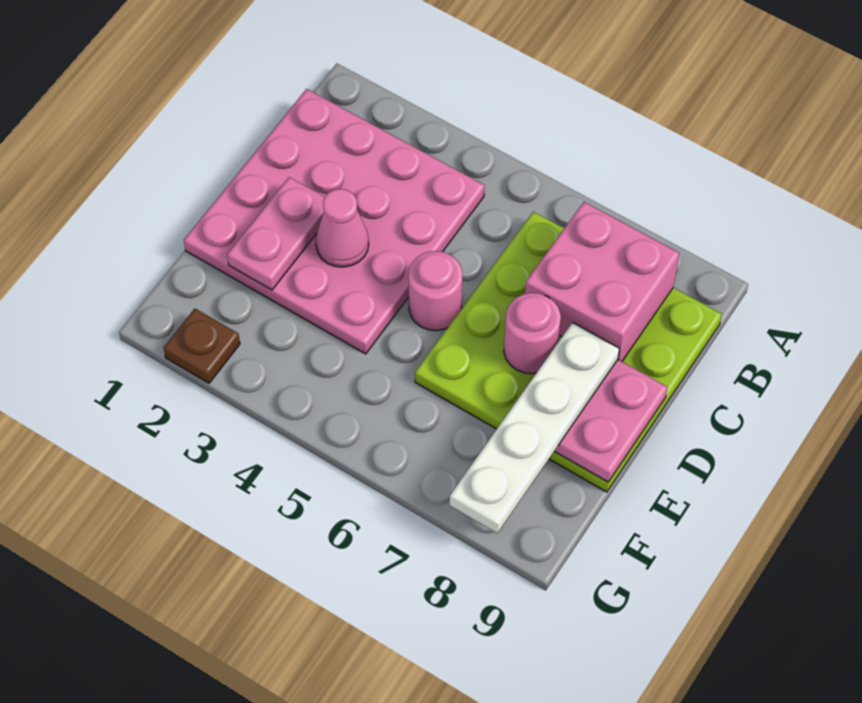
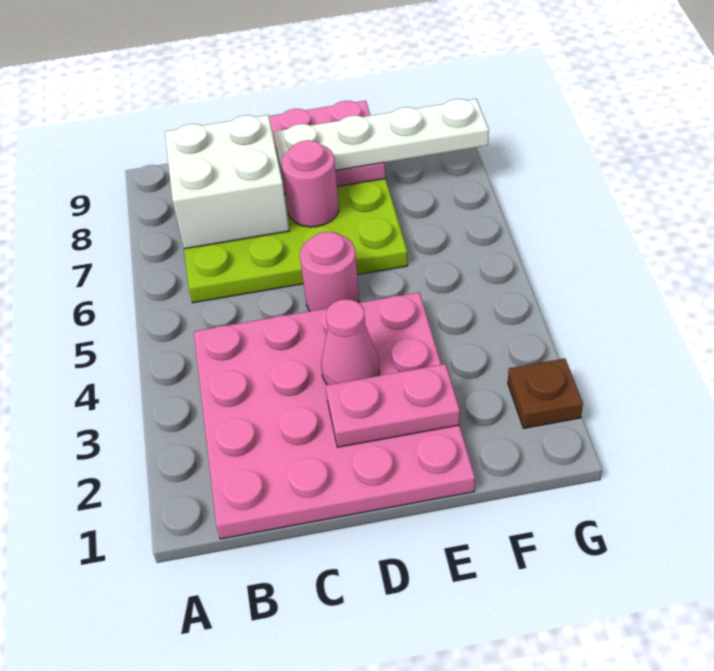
pink brick B7:C8 level 2 -> white brick B7:C8 level 2

